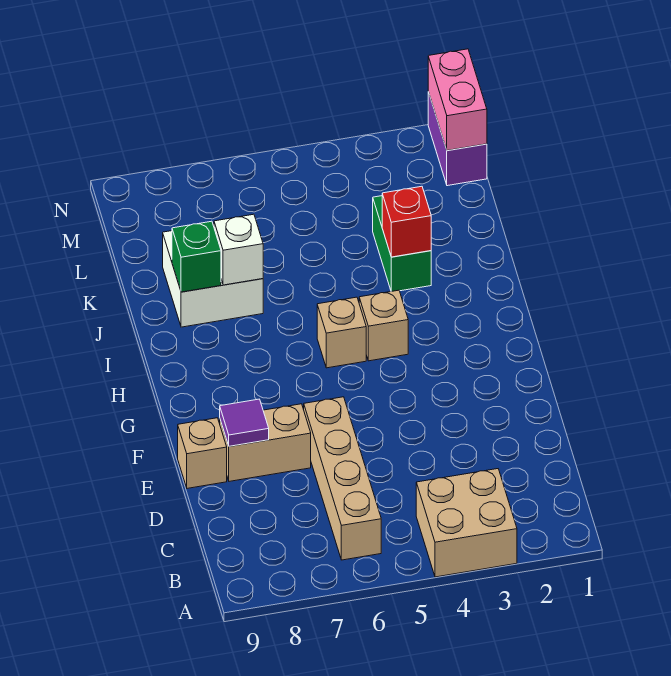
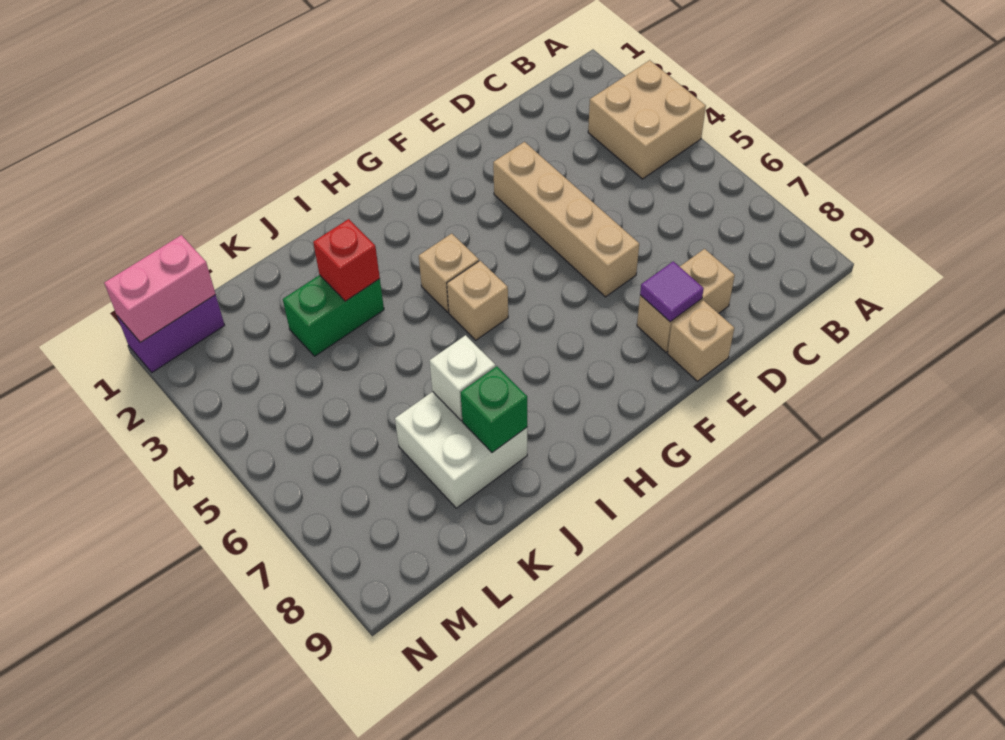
tan brick B6:E6 level 1 -> tan brick E3:E6 level 1
tan brick E7:E8 level 1 -> tan brick D8:E8 level 1

